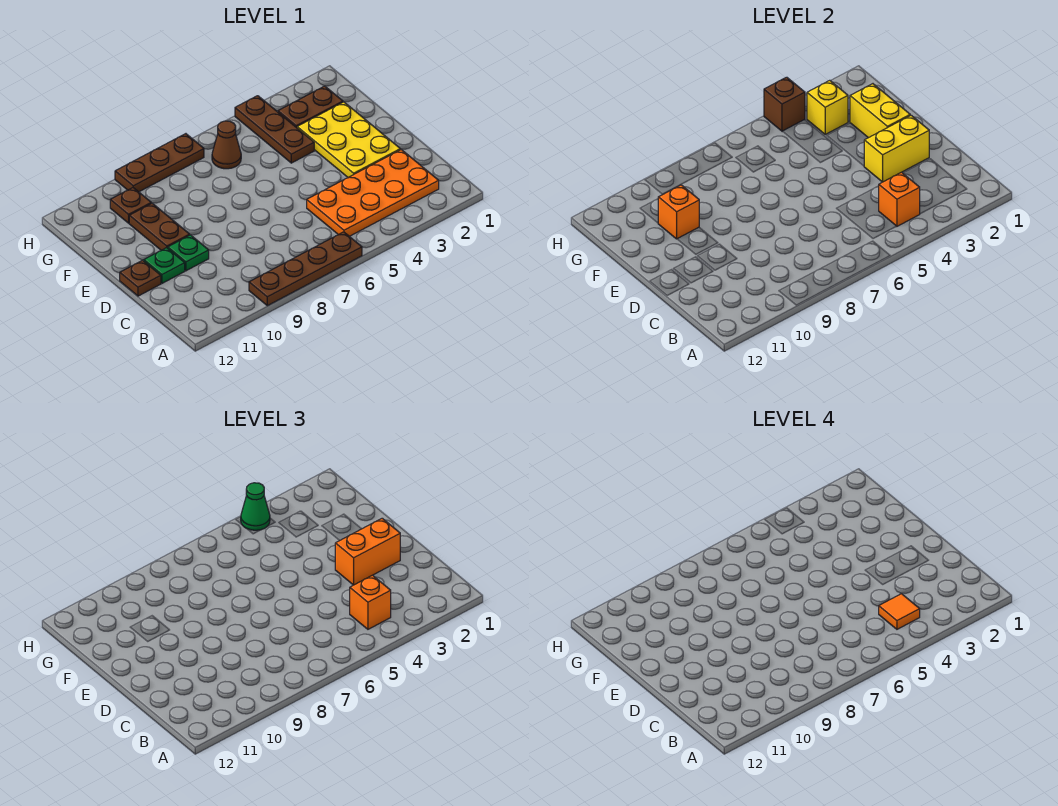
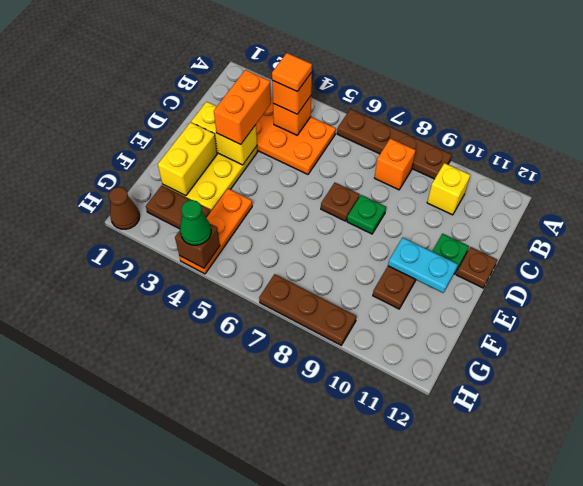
orange brick D2:D3 level 3 -> orange brick C3:D3 level 3
green plate D10 level 1 -> green plate D8 level 1
none -> cyan plate E10:E11 level 2
brown plate F4:H4 level 1 -> orange plate F4:H4 level 1
orange brick F10 level 2 -> orange brick B8 level 1
yellow brick G3 level 2 -> yellow brick B10 level 1
brown cone G6 level 1 -> brown cone H1 level 1
brown plate G10 level 1 -> brown plate D7 level 1

